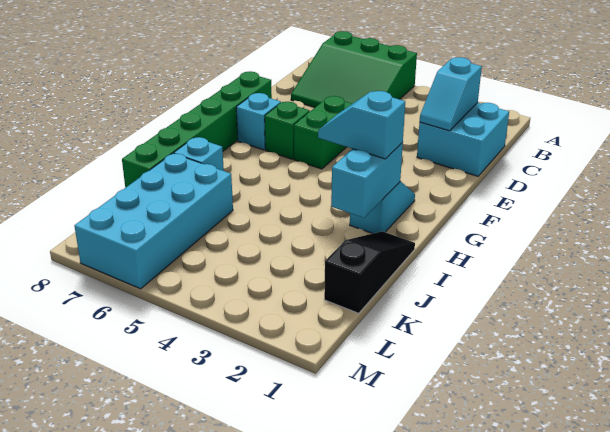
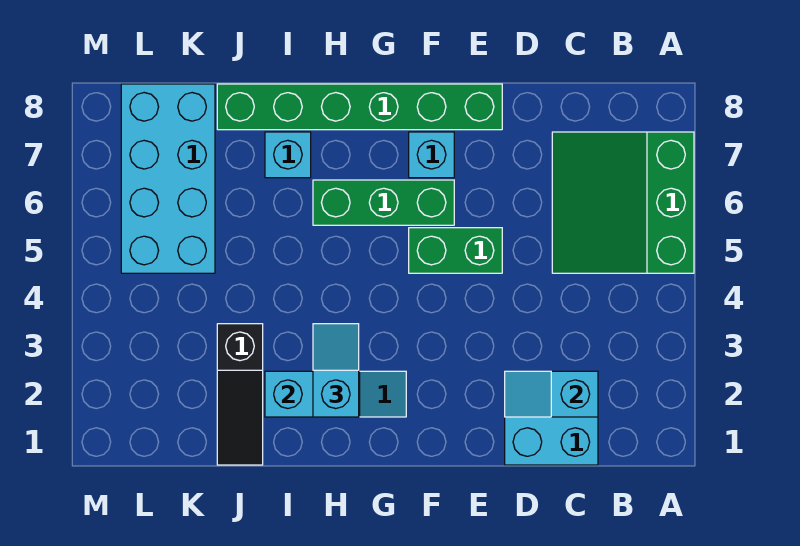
green brick F6 level 1 -> green brick F6:H6 level 1
black slope I1:K1 level 1 top K -> black slope J1:J3 level 1 top 3
cyan brick J6:M7 level 1 -> cyan brick K5:L8 level 1

